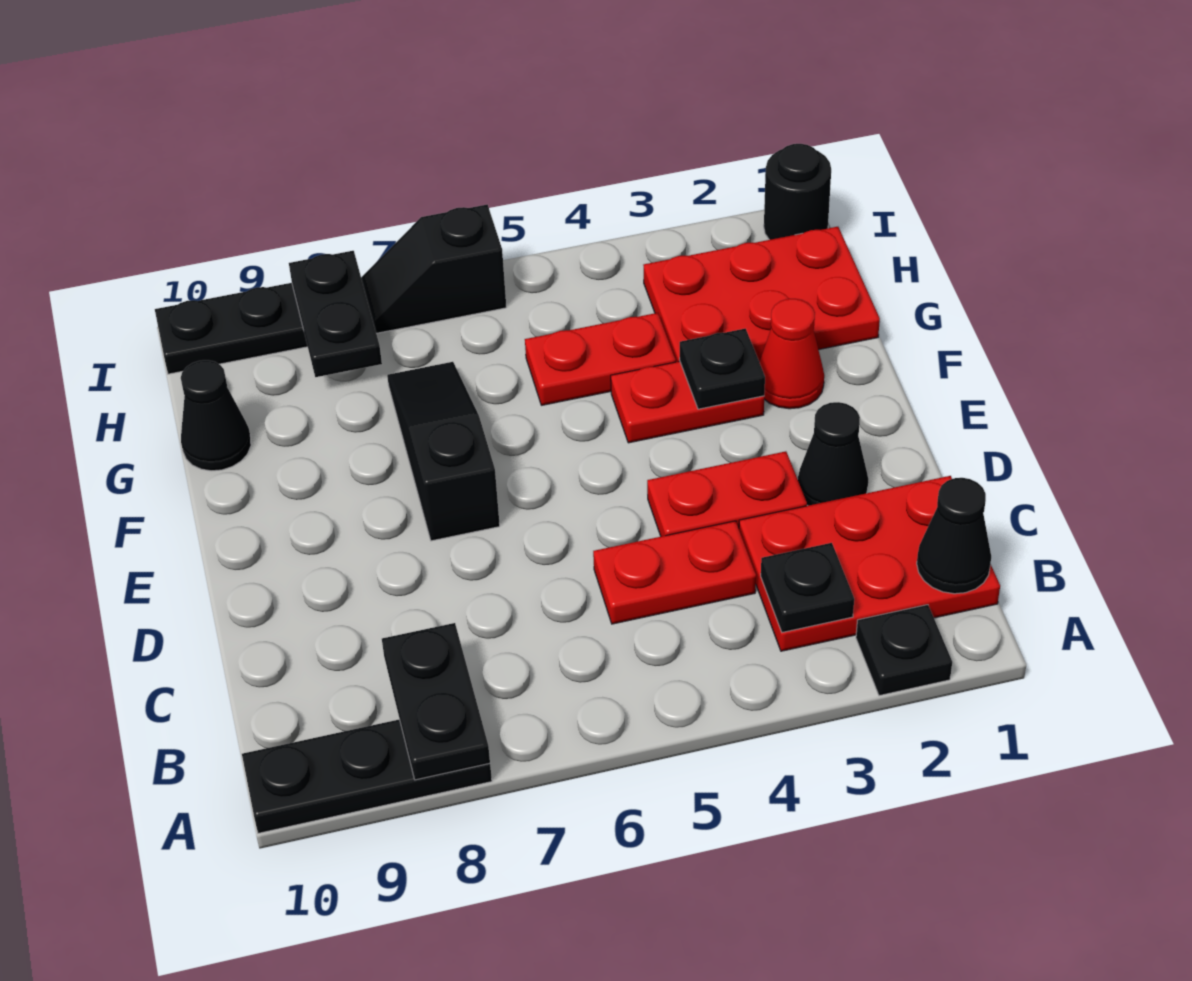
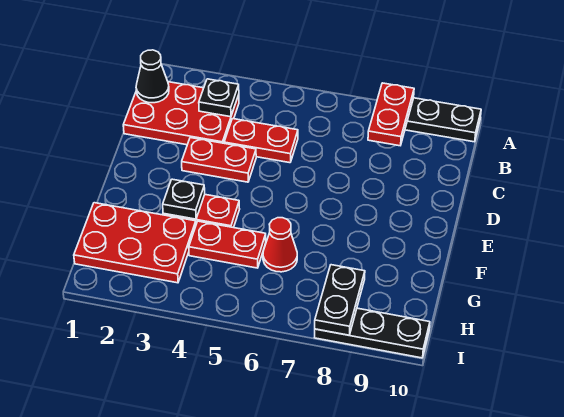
black plate A2 level 1 -> none
black plate A8:B8 level 2 -> red plate A8:B8 level 2
black cone D2 level 1 -> none
black slope E7:G7 level 1 top E -> none
red cone F2 level 1 -> red cone G6 level 1
black cone G10 level 1 -> none
black round brick I1 level 1 -> none
black slope I6:I7 level 1 top 6 -> none

